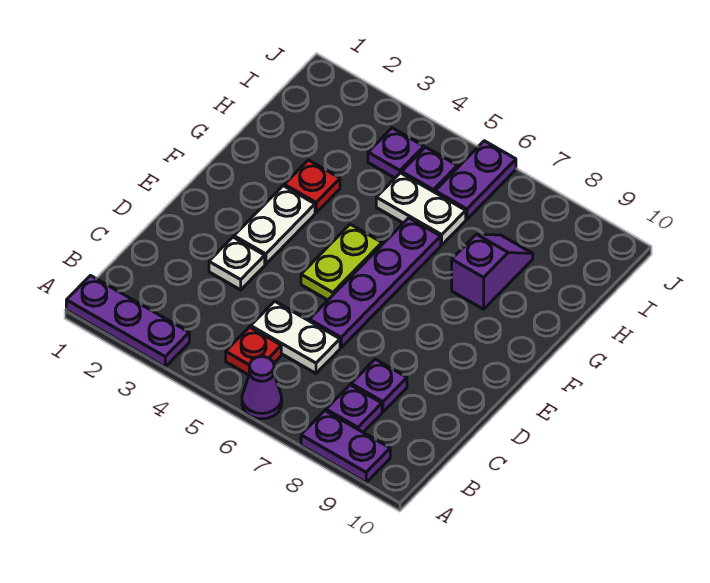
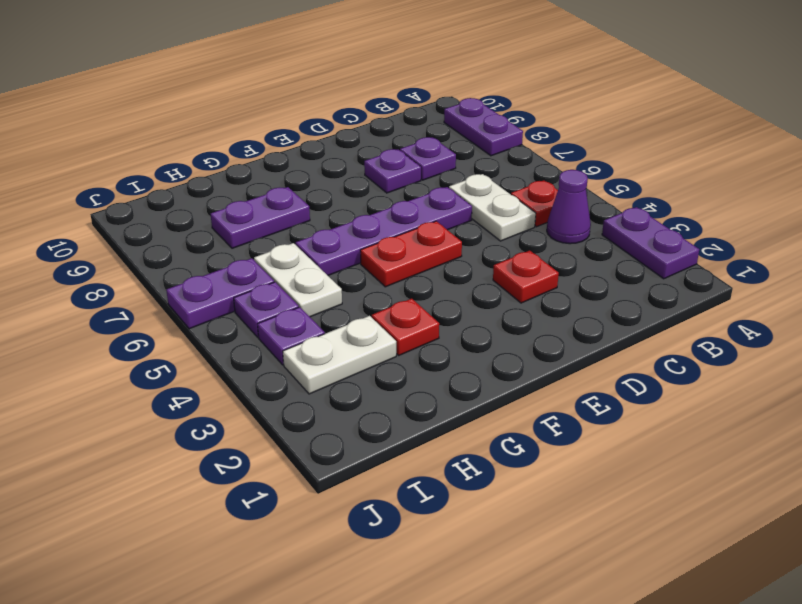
purple plate A1:A3 level 1 -> purple plate A2:A3 level 1
purple cone A6 level 1 -> purple cone B4 level 1
purple plate B8 level 1 -> purple plate D8 level 1
white plate D3 level 1 -> red plate D3 level 1
white plate E3:F3 level 1 -> white plate H3:I3 level 1
lime plate E5:F5 level 1 -> red plate E5:F5 level 1
purple slope G8:H8 level 1 top G -> purple plate G8:H8 level 1

